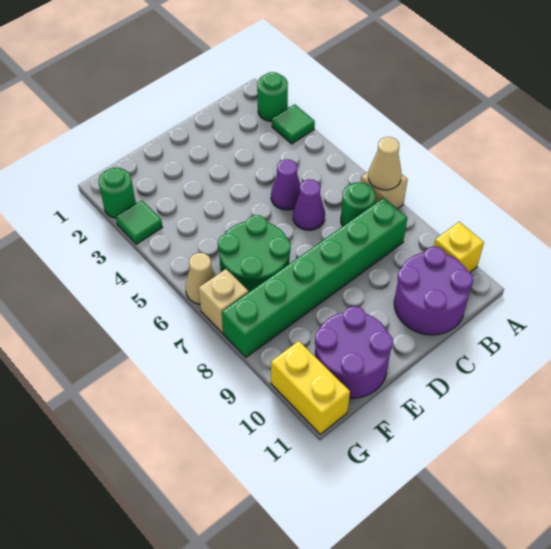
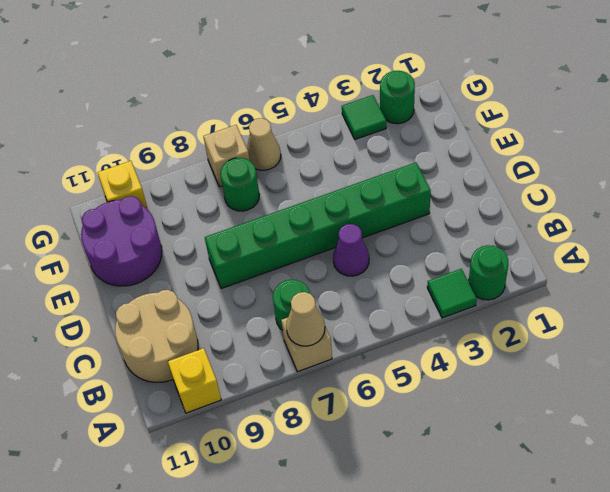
green brick B8:G8 level 1 -> green brick D3:D8 level 1
purple round brick B10:C11 level 1 -> tan round brick B10:C11 level 1
purple cone C6 level 1 -> none
green round brick E6:F7 level 1 -> green round brick F7 level 1
yellow brick G10:G11 level 1 -> yellow brick G10 level 1

